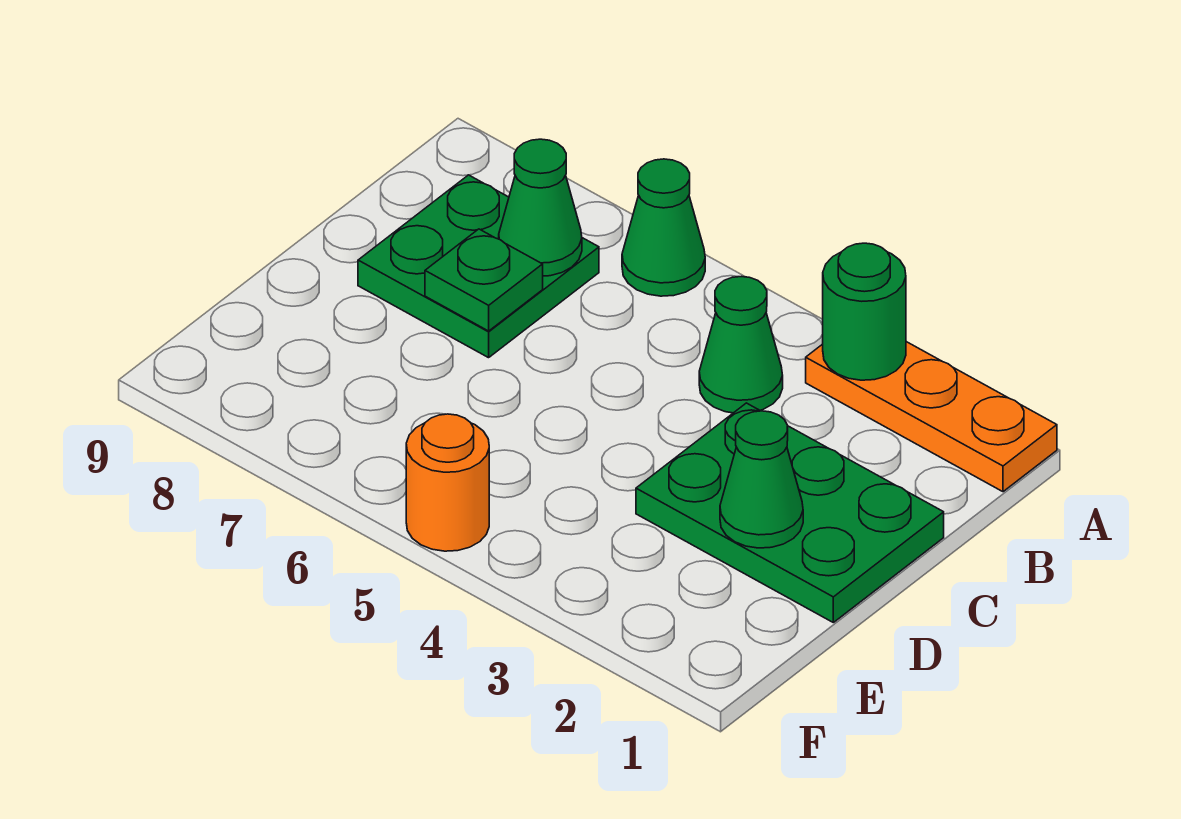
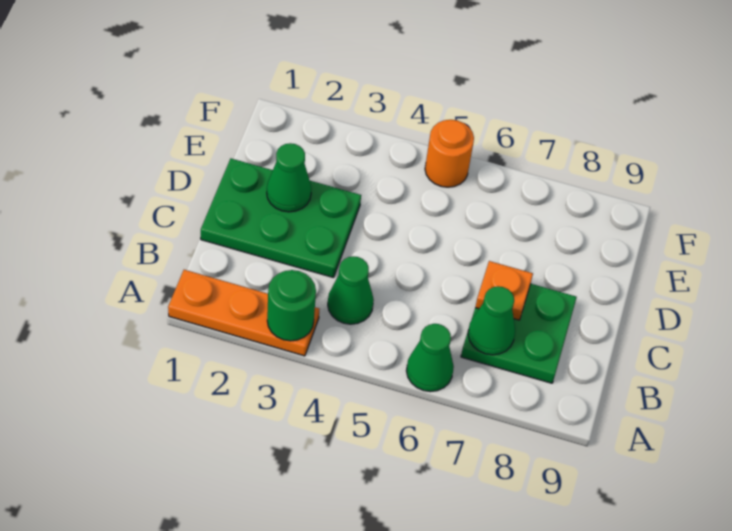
green plate C7 level 2 -> orange plate C7 level 2

